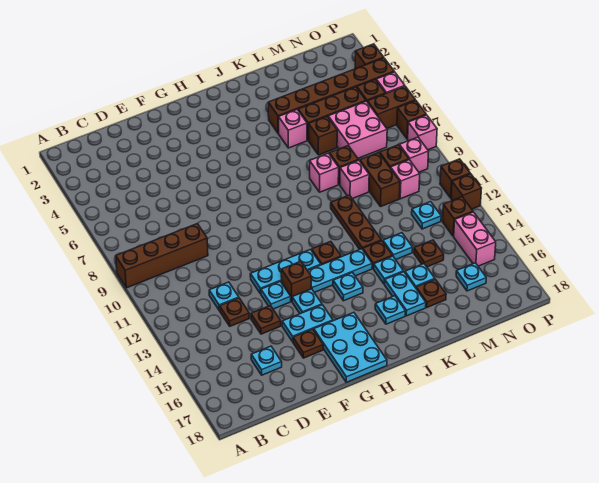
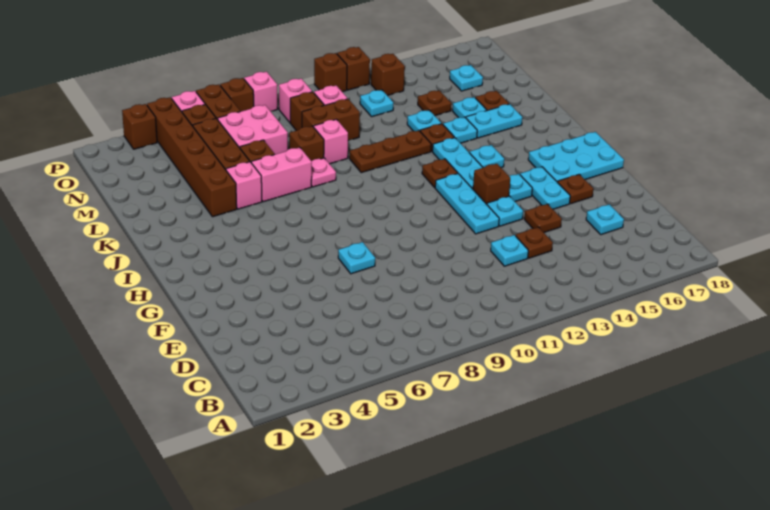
brown brick A9:D9 level 1 -> none
cyan plate J16 level 1 -> cyan plate F7 level 1
pink brick K8 level 1 -> pink plate K8 level 1
pink brick O14:O15 level 1 -> pink brick K6:K7 level 1

